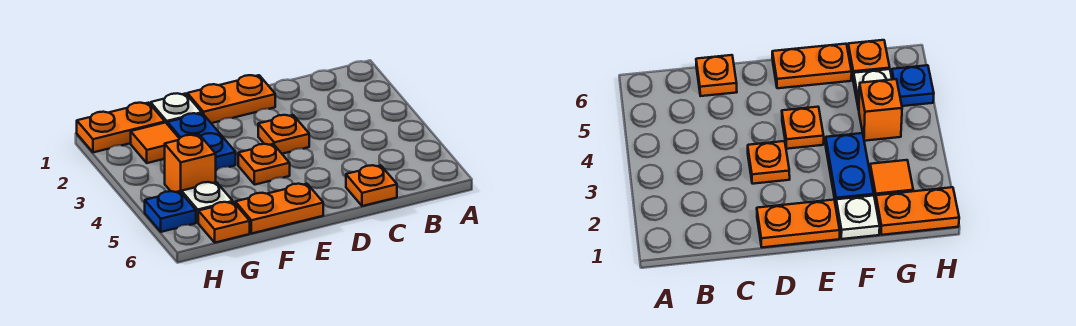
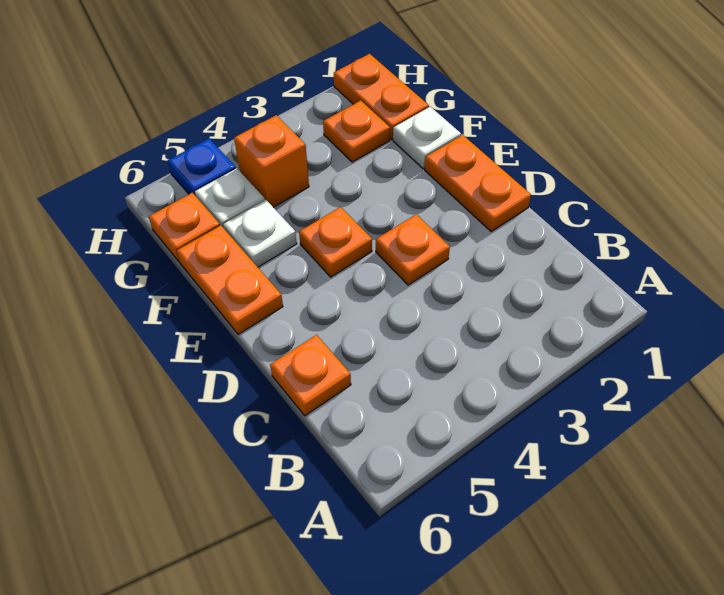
blue plate F2:F3 level 1 -> none
none -> white plate F5 level 1
orange tile G2 level 1 -> orange plate G2 level 1

